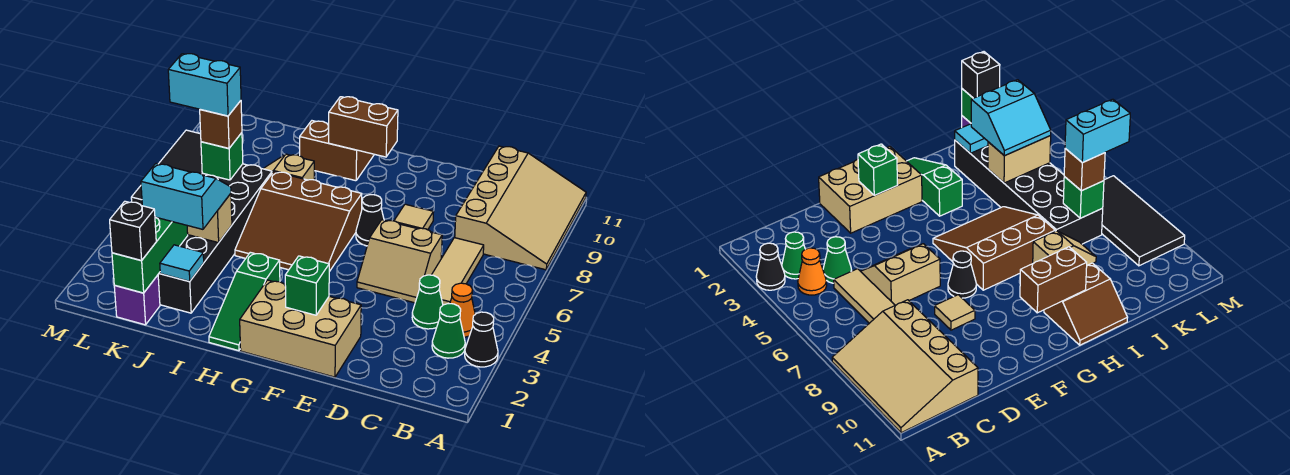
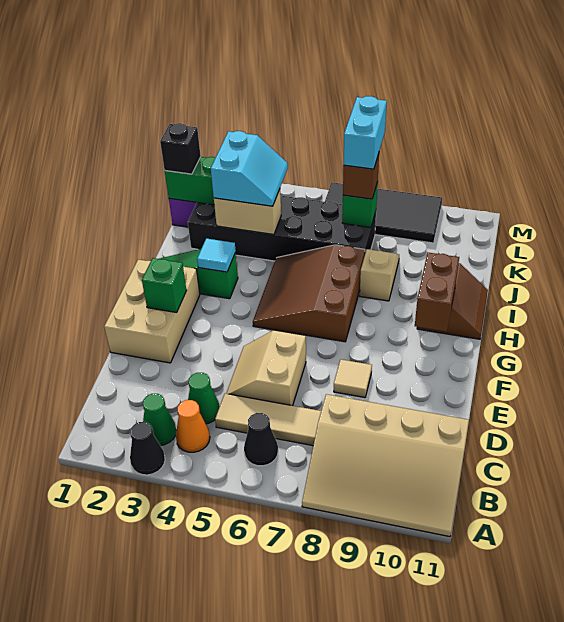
black cone F7 level 1 -> black cone B6 level 1
cyan tile J2 level 2 -> cyan tile H3 level 2
tan brick J4:K4 level 2 -> tan brick J3:J4 level 2

